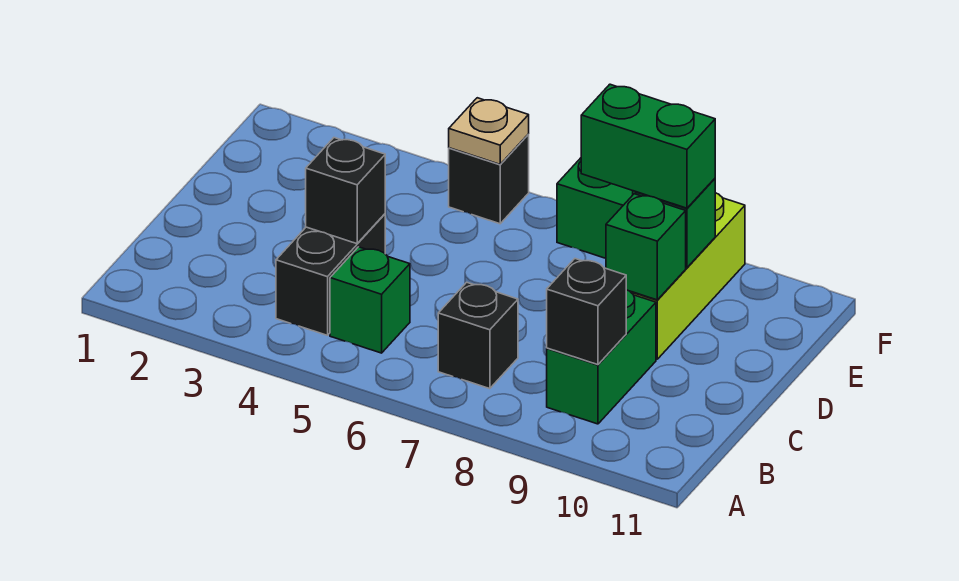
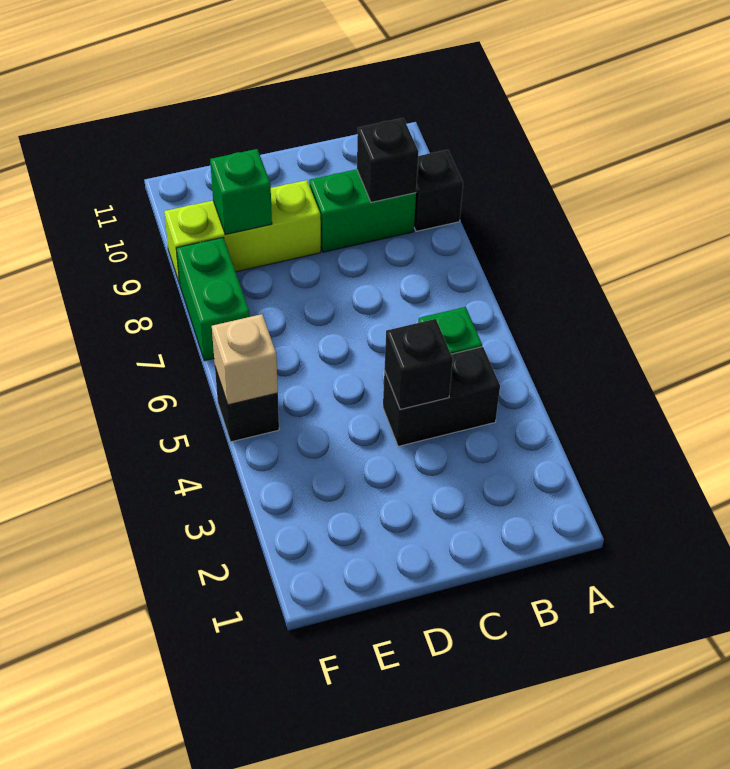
black brick B7 level 1 -> black brick A9 level 1
green brick D9 level 2 -> none
green brick E8:E9 level 3 -> none
tan plate F5 level 2 -> tan brick F5 level 2

